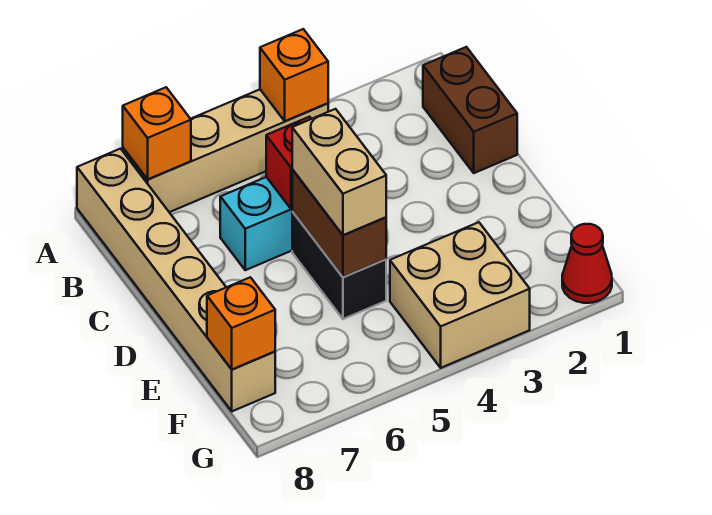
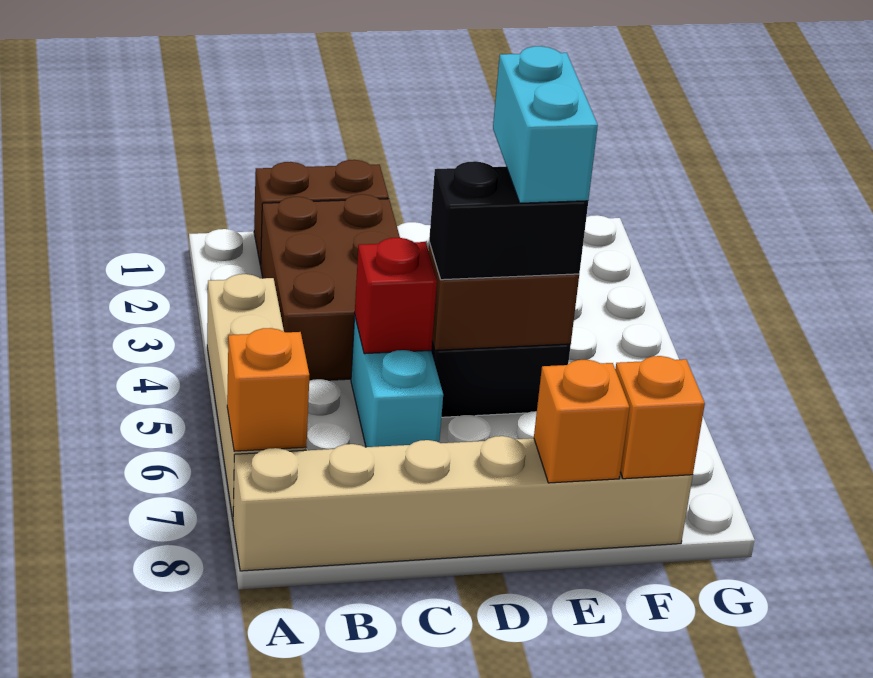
orange brick A4 level 2 -> orange brick E8 level 2
none -> brown brick B2:C4 level 1
tan brick D5:E5 level 3 -> black brick D5:E5 level 3
none -> cyan brick E4:E5 level 4
tan brick F3:G4 level 1 -> none
red cone G1 level 1 -> none

